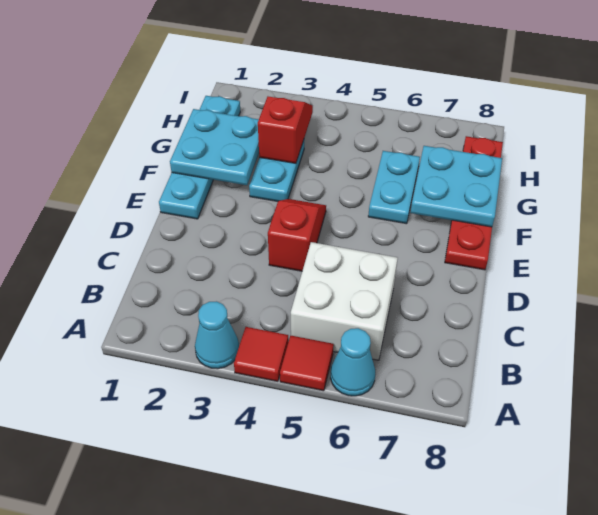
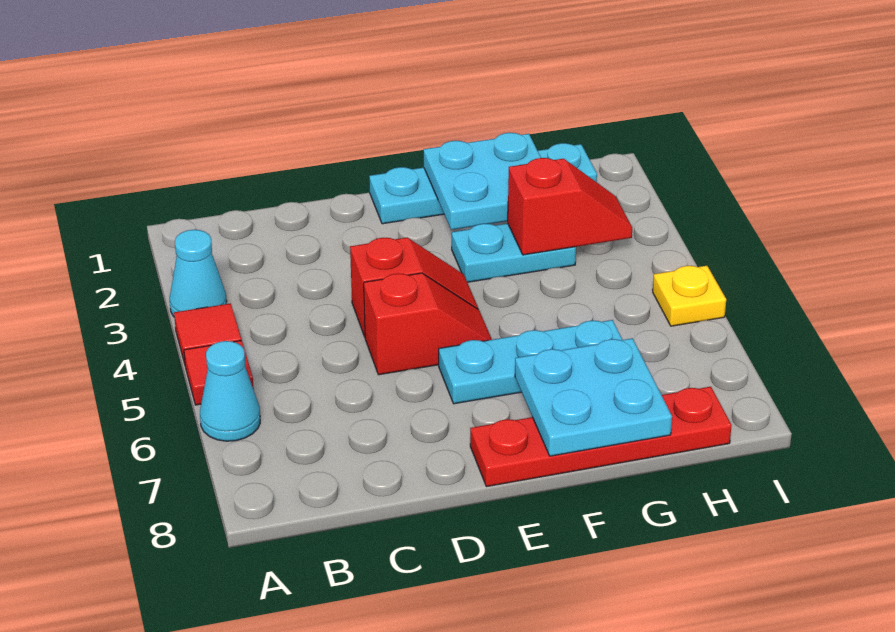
white brick B5:C6 level 1 -> none
none -> red slope D5:E5 level 1 top D
cyan plate F6:G6 level 1 -> cyan plate E6:G6 level 1
none -> yellow plate I5 level 1

